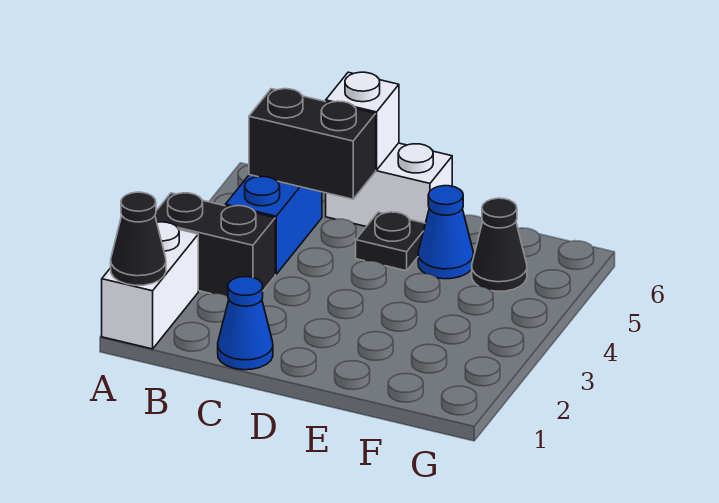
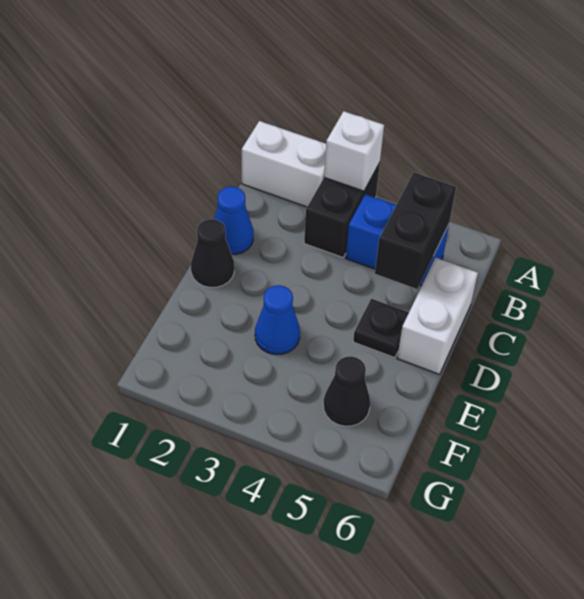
black cone A1 level 2 -> black cone D1 level 1
white brick C6 level 2 -> white brick A3 level 2
blue cone E5 level 1 -> blue cone E3 level 1

